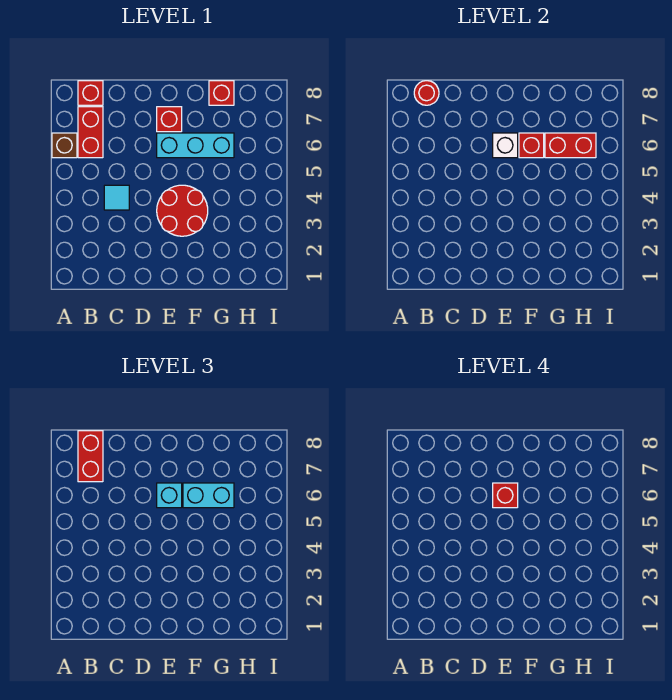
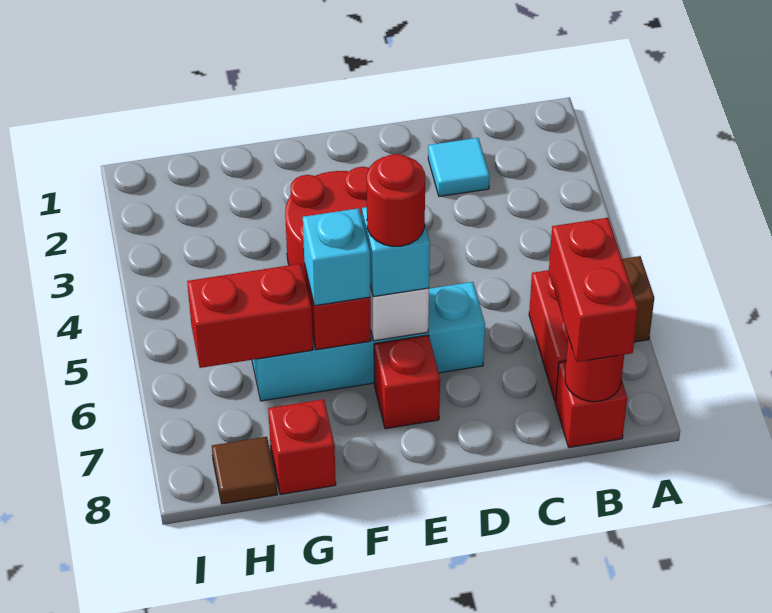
cyan tile C4 level 1 -> cyan tile C2 level 1
cyan brick E6:G6 level 1 -> cyan brick D6:G6 level 1
red brick E6 level 4 -> red round brick E6 level 4
cyan brick F6:G6 level 3 -> cyan brick F6 level 3
none -> brown tile H8 level 1

